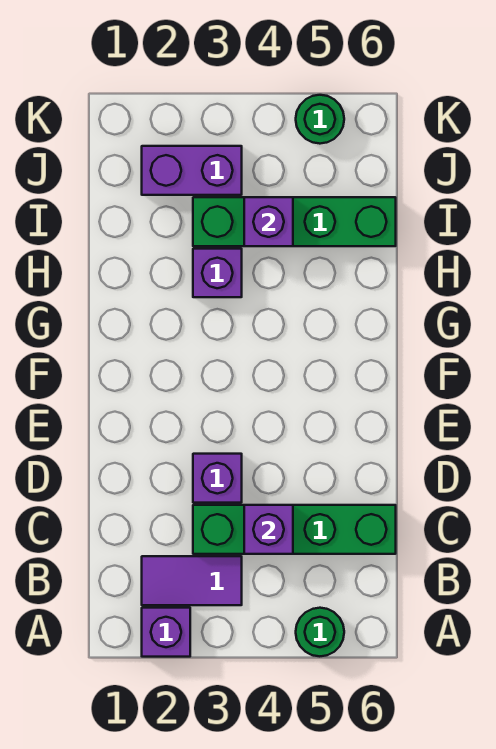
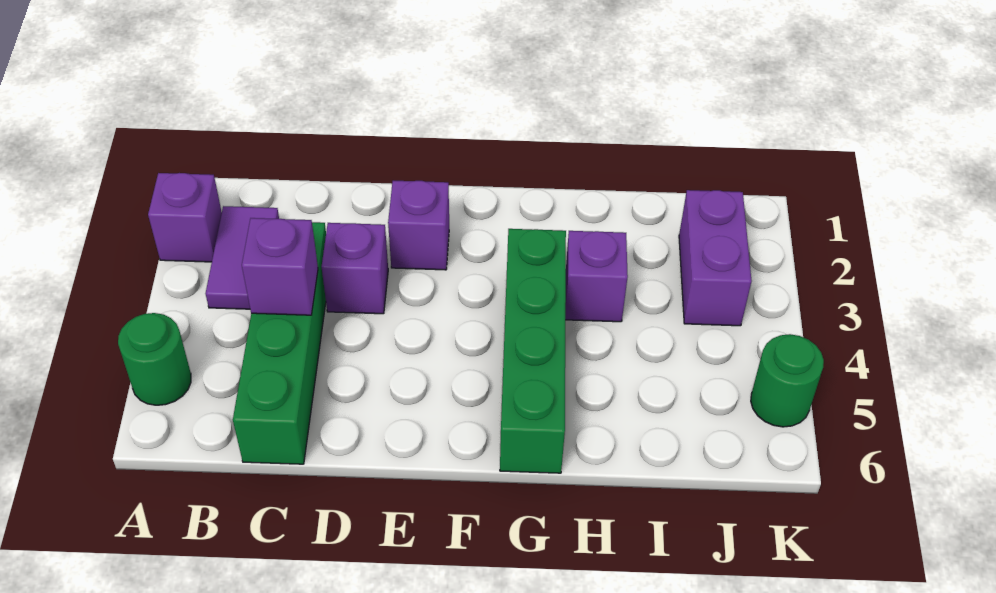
green brick I3:I6 level 1 -> green brick G3:G6 level 1
purple brick I4 level 2 -> purple brick E2 level 1

